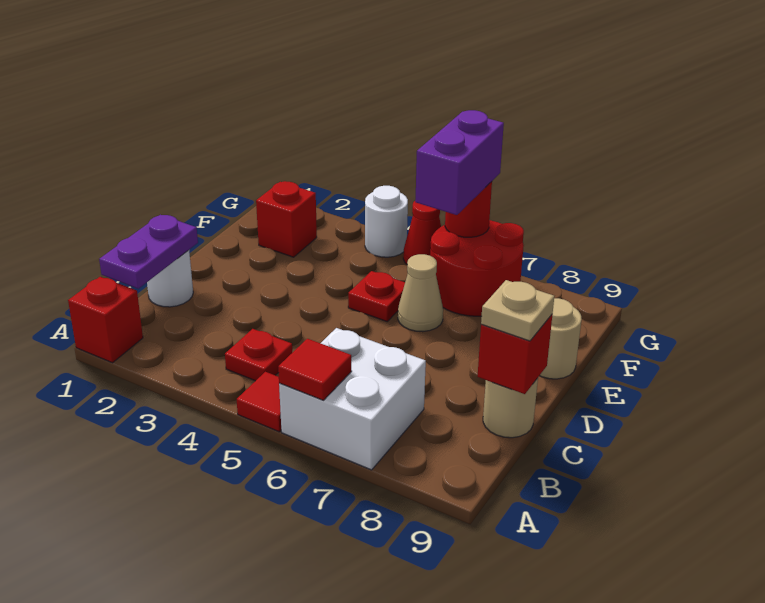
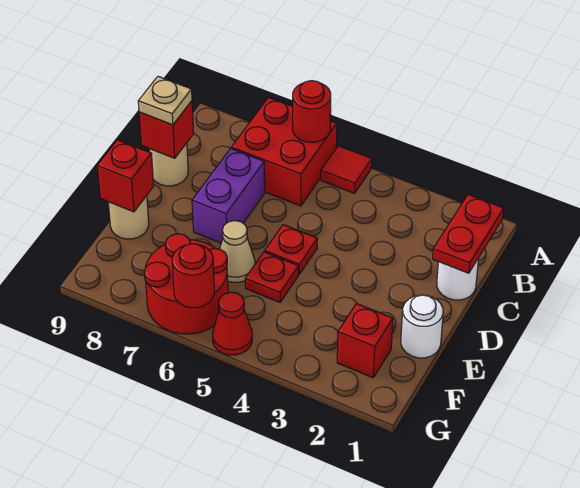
red brick A1 level 1 -> red brick E9 level 2
white brick A6:B7 level 1 -> red brick A6:B7 level 1
red tile A6 level 2 -> red round brick A6 level 2
purple plate B1:C1 level 2 -> red plate B1:C1 level 2
red plate B4 level 1 -> red plate D5 level 1
purple brick F6:G6 level 3 -> purple brick C7:D7 level 1
white round brick G4 level 1 -> white round brick E1 level 1

